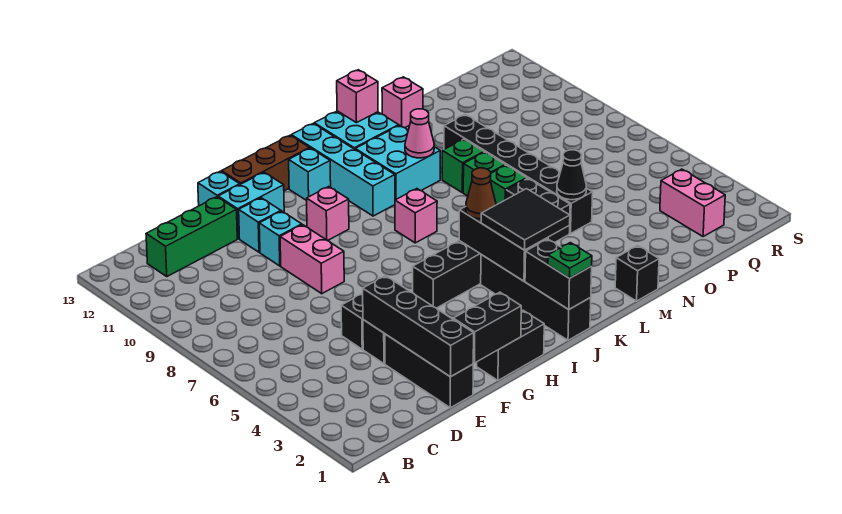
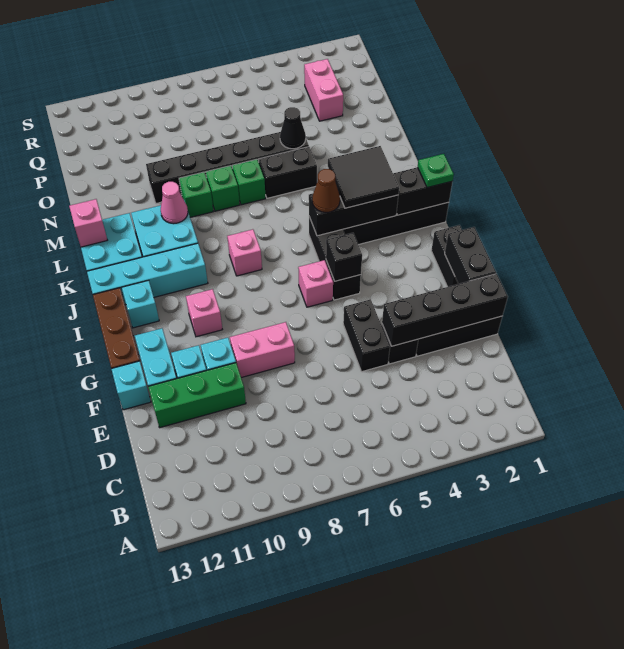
green brick C12:E12 level 1 -> green brick E10:E12 level 1
black brick M1 level 1 -> black brick H5 level 2
pink brick N13 level 1 -> pink brick H6 level 1
pink brick Q2:Q3 level 1 -> pink brick P3:Q3 level 1

